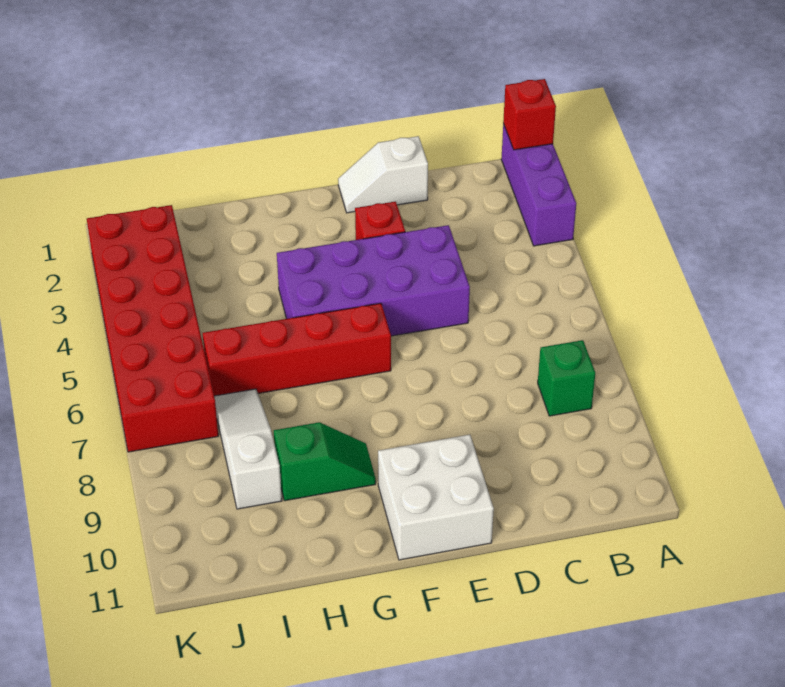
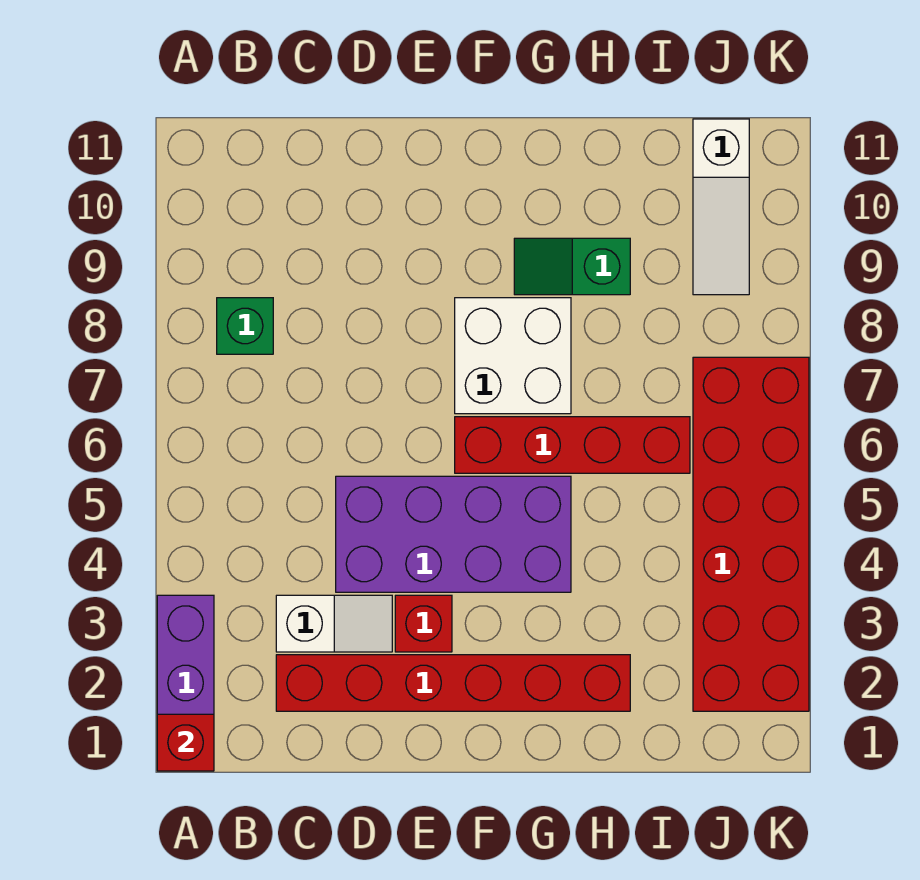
none -> red brick C2:H2 level 1
white slope D1:E1 level 1 top D -> white slope C3:D3 level 1 top C
white brick E10:F11 level 1 -> white brick F7:G8 level 1
white slope I7:I9 level 1 top 9 -> white slope J9:J11 level 1 top 11

